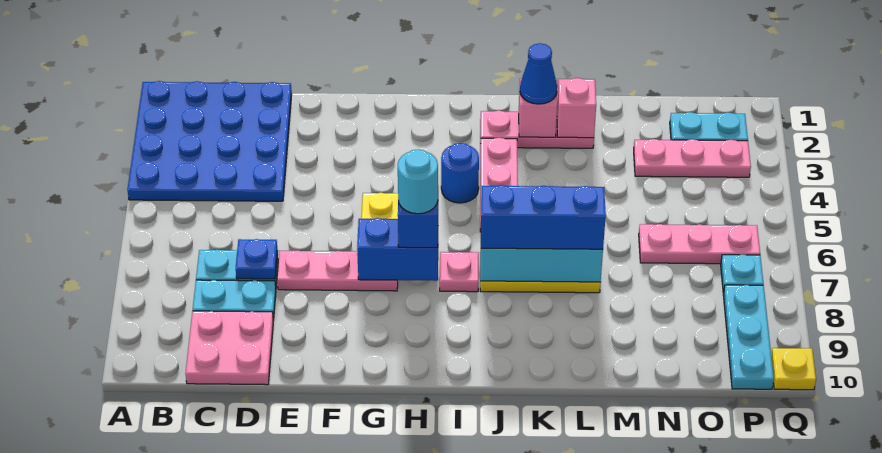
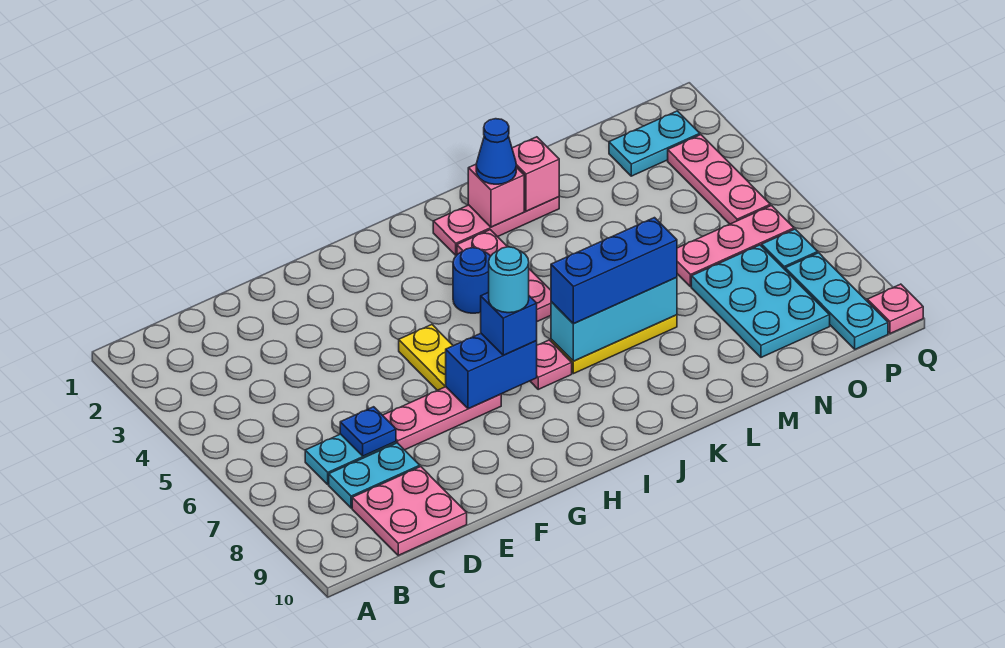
blue plate A1:D4 level 1 -> none
pink plate N3:P3 level 1 -> pink plate P3:P5 level 1
none -> cyan plate N7:O9 level 1
yellow plate Q10 level 1 -> pink plate Q10 level 1

